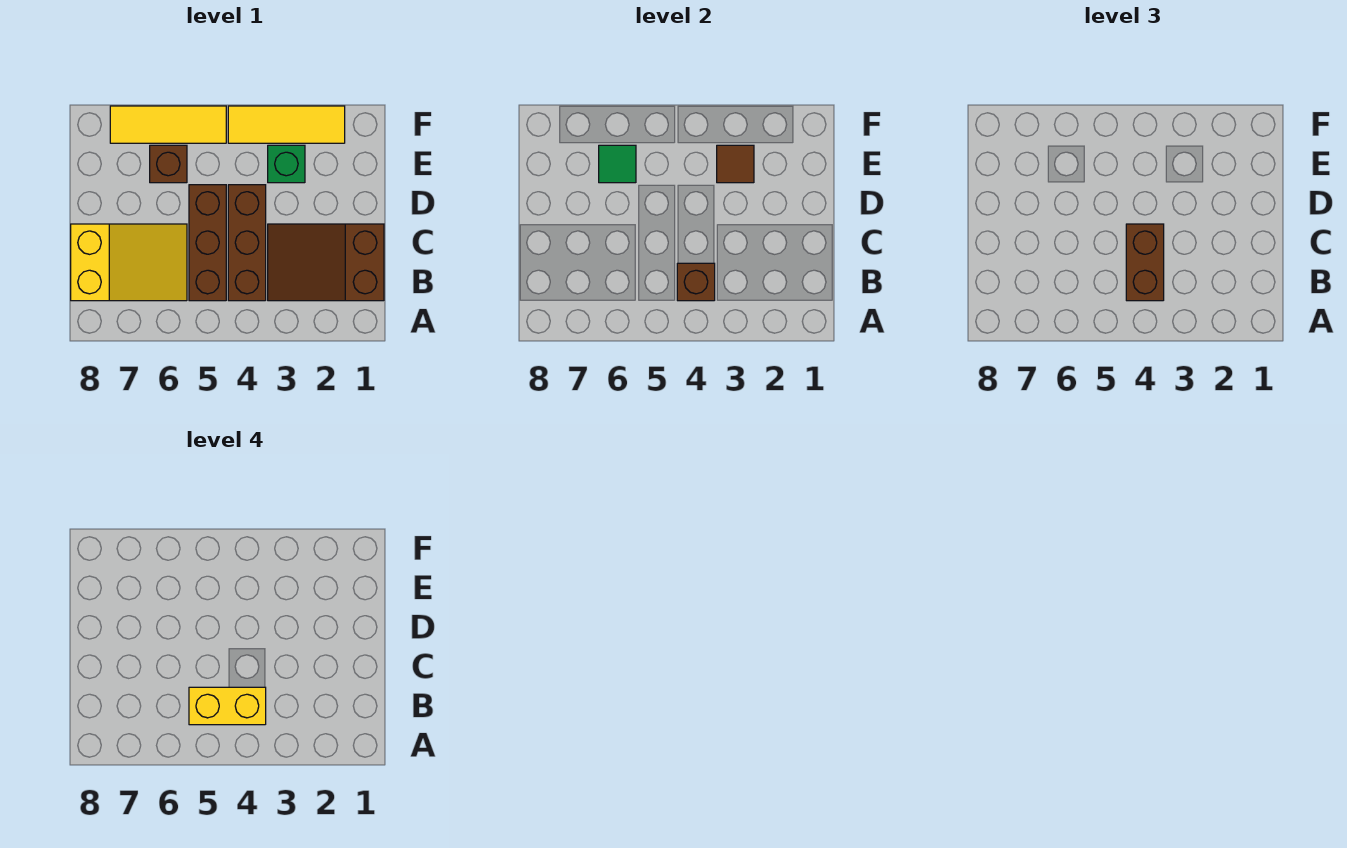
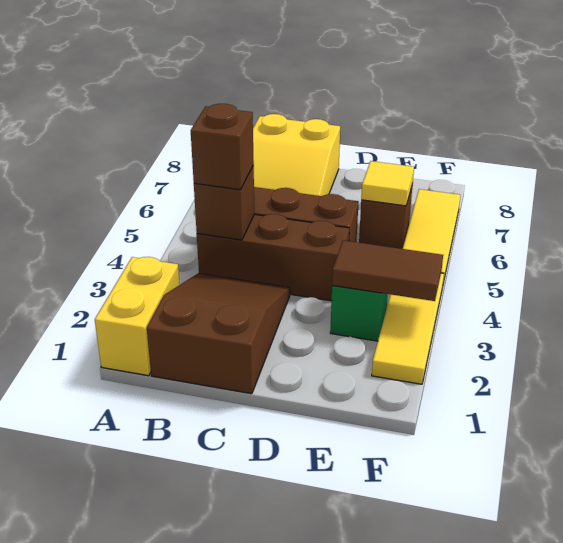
brown brick B4:C4 level 3 -> brown brick B4 level 3
yellow brick B4:B5 level 4 -> yellow brick A1:A2 level 1
brown tile E3 level 2 -> brown tile E3:F3 level 2
green tile E6 level 2 -> yellow tile E6 level 2

